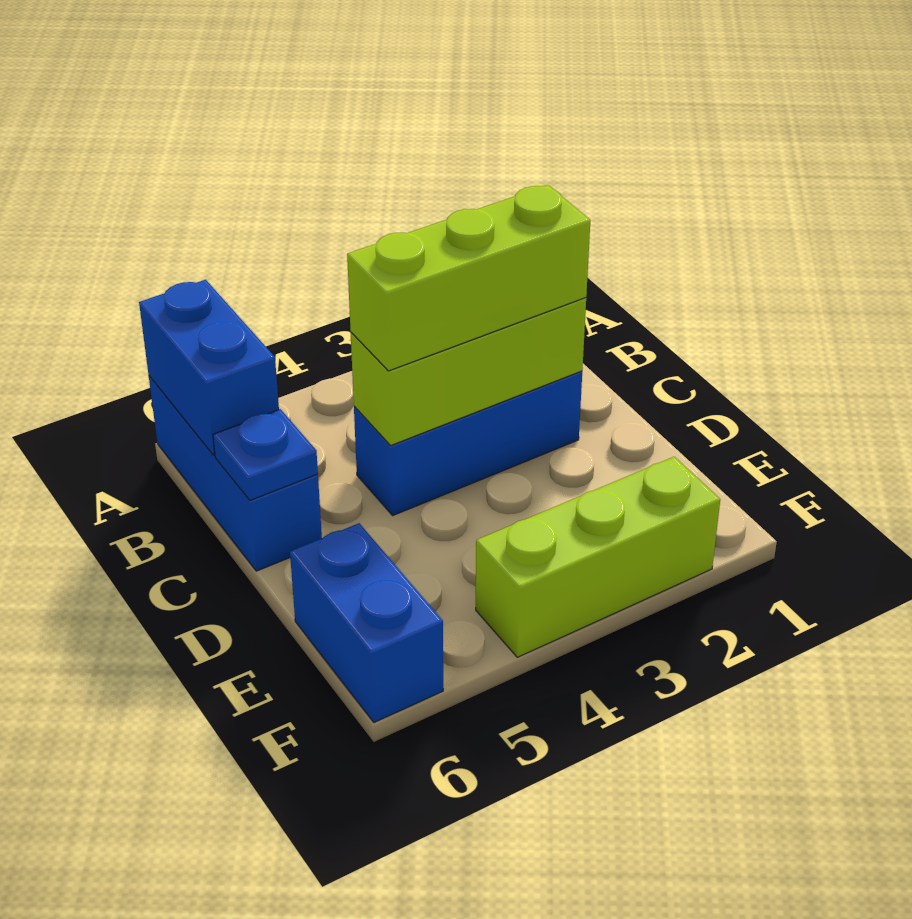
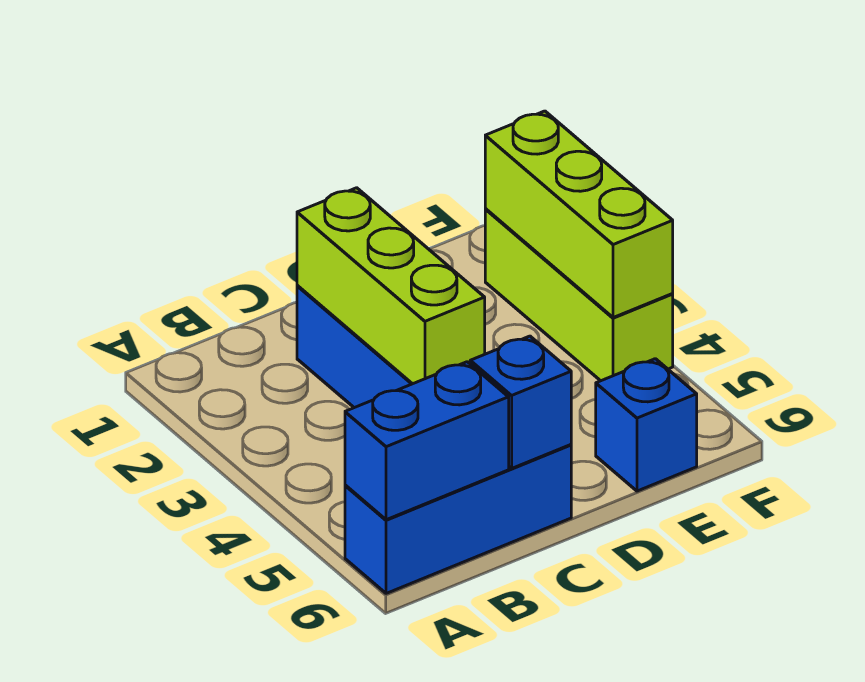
lime brick C2:C4 level 3 -> lime brick F2:F4 level 2
blue plate C6 level 2 -> blue brick C6 level 2
blue brick E6:F6 level 1 -> blue brick E6 level 1

